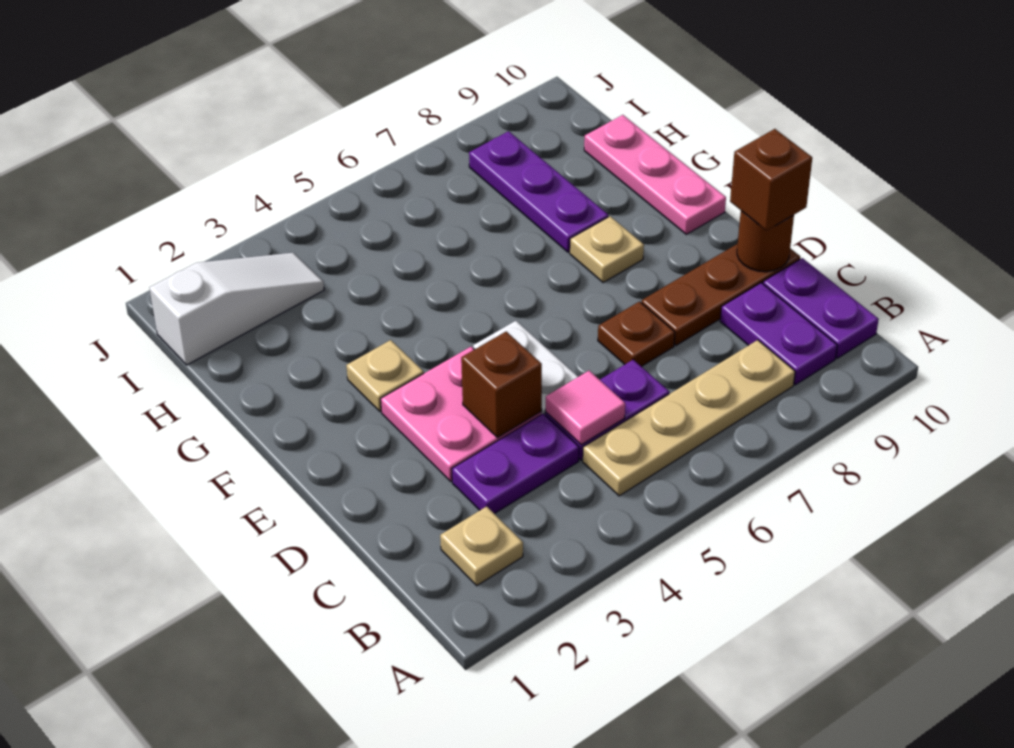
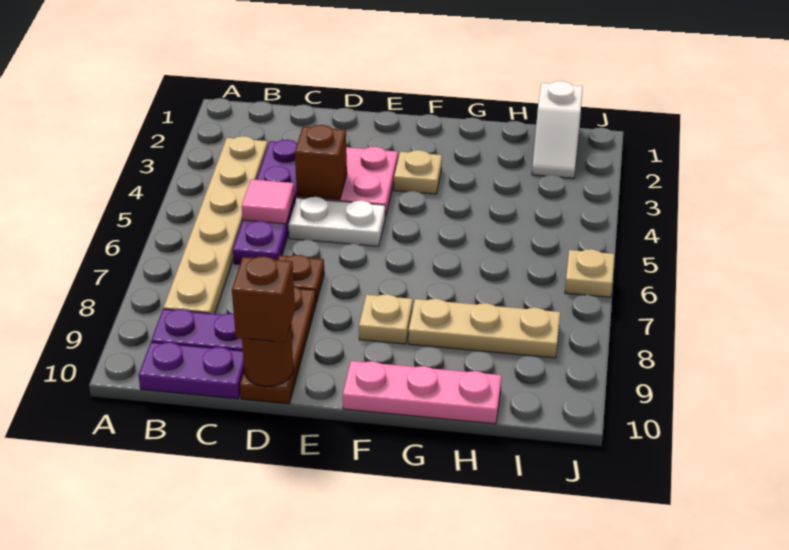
tan plate B2 level 1 -> tan plate J6 level 1
tan plate B5:B8 level 1 -> tan plate B3:B8 level 1
purple plate G8:I8 level 1 -> tan plate G8:I8 level 1
white slope I1:I3 level 1 top 1 -> white slope I1:I2 level 1 top 1

